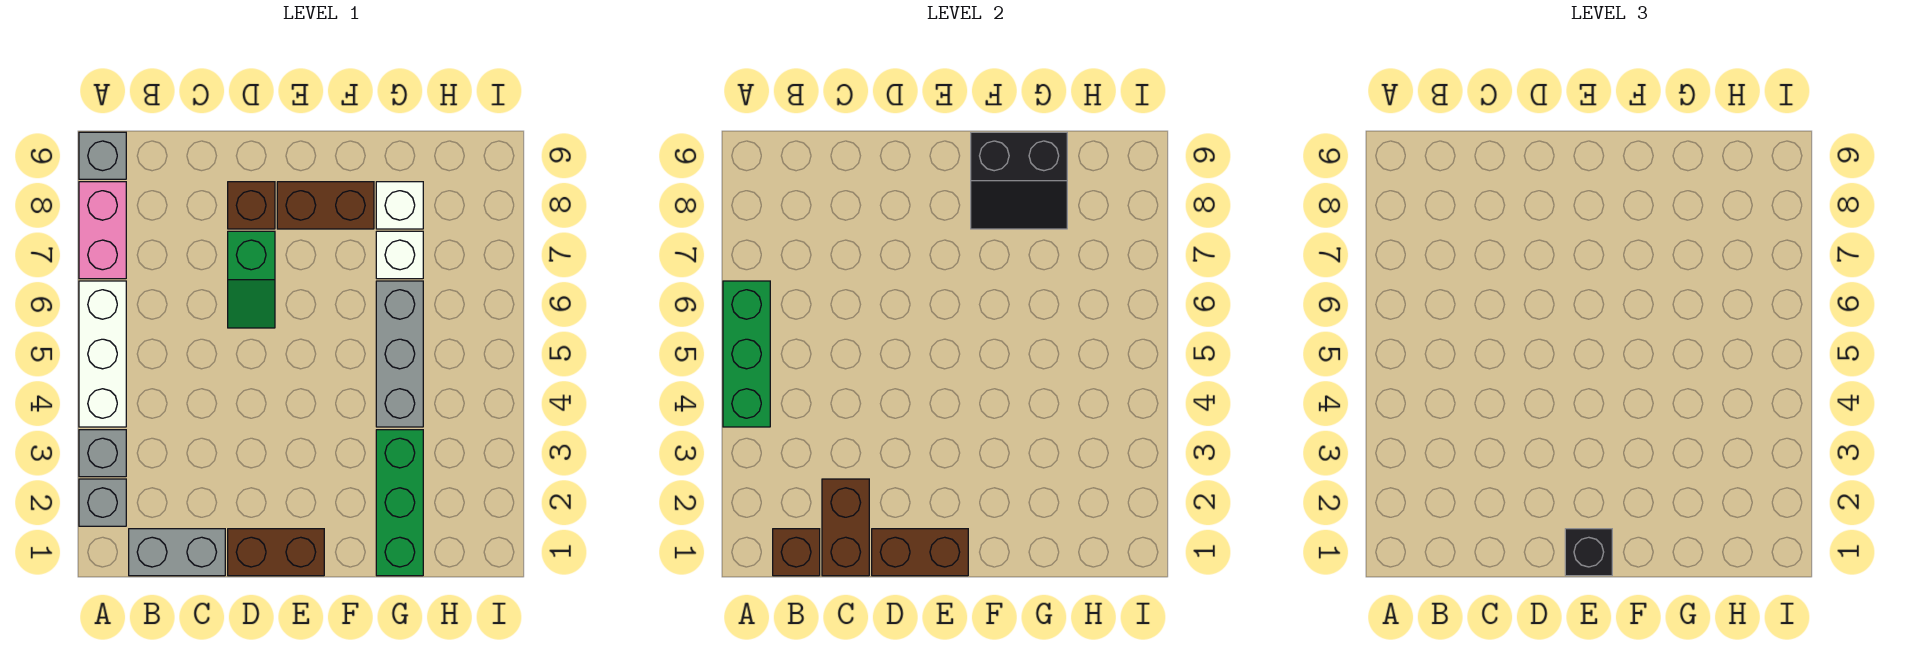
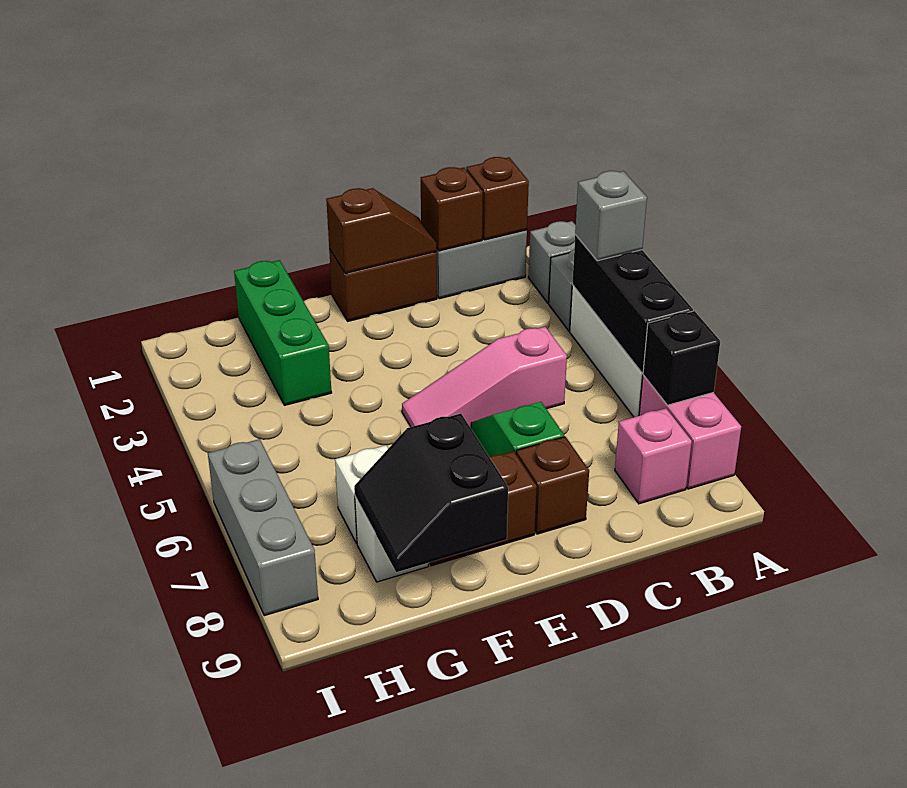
green brick A4:A6 level 2 -> black brick A4:A6 level 2
grey brick A9 level 1 -> grey brick A4 level 3
none -> pink brick B8 level 1
brown brick C1:C2 level 2 -> brown brick C1 level 2
none -> pink slope C5:E5 level 1 top C
brown brick D1:E1 level 2 -> brown slope D1:E1 level 2 top E
black brick E1 level 3 -> black brick A7 level 2
black slope F8:G9 level 2 top 9 -> black slope F8:G9 level 2 top F
grey brick G4:G6 level 1 -> grey brick I6:I8 level 1

